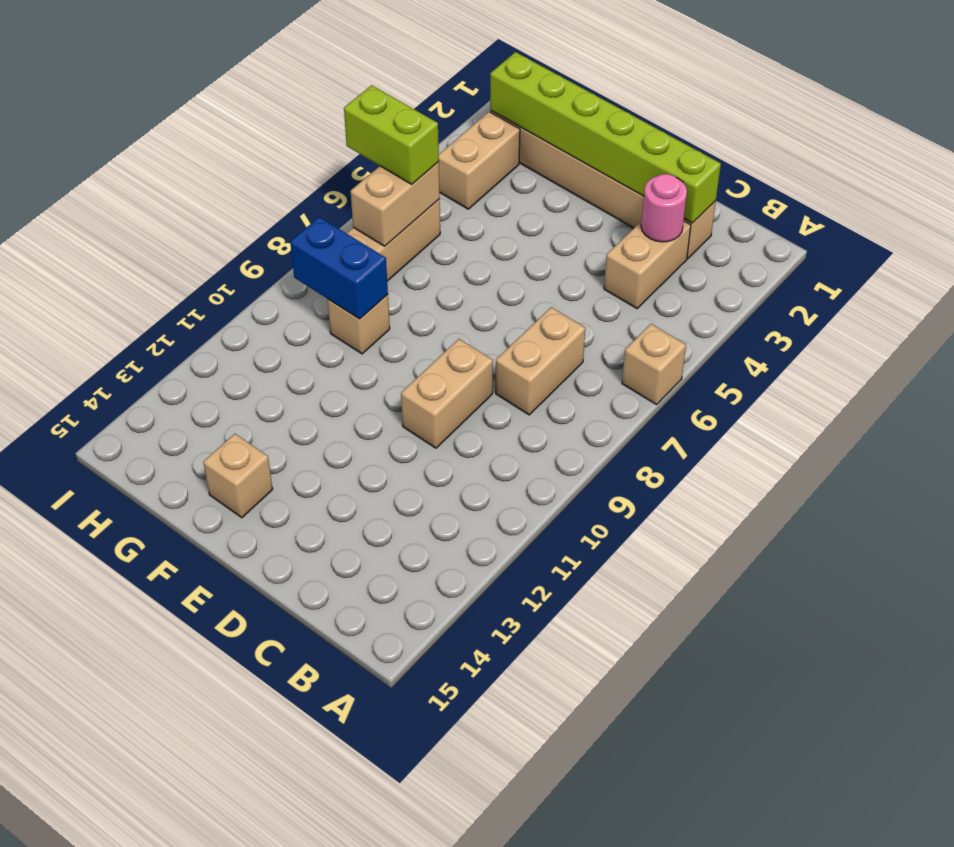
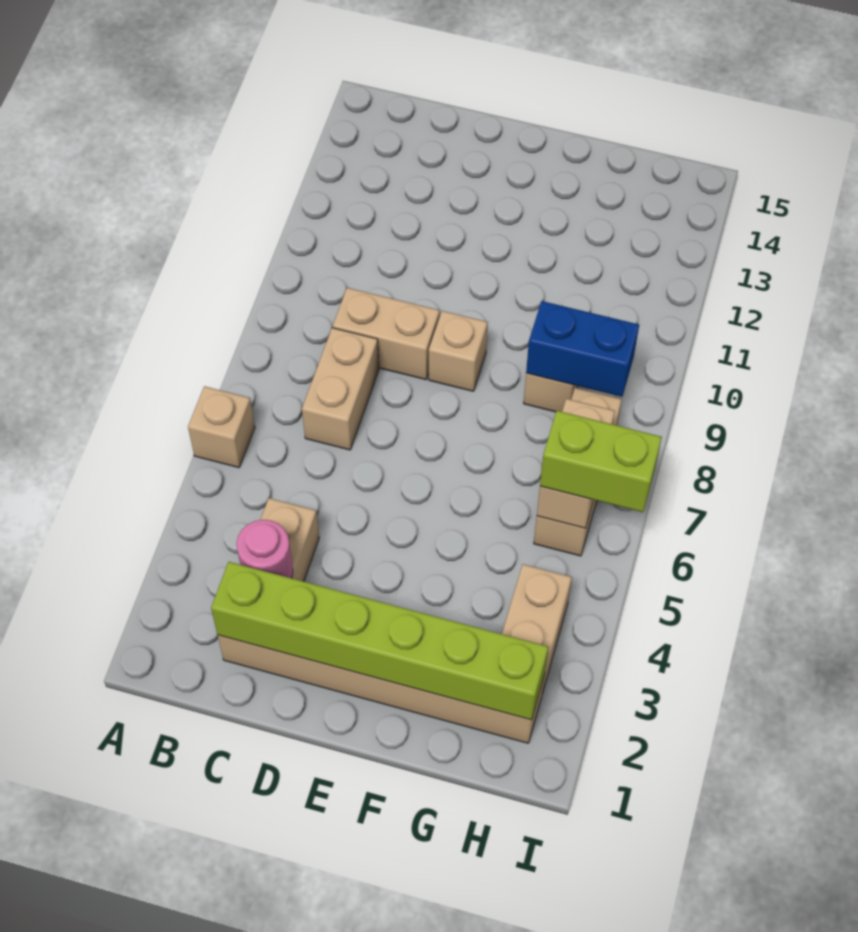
tan brick D9:D10 level 1 -> tan brick C9:D9 level 1
tan brick F14 level 1 -> tan brick E9 level 1

